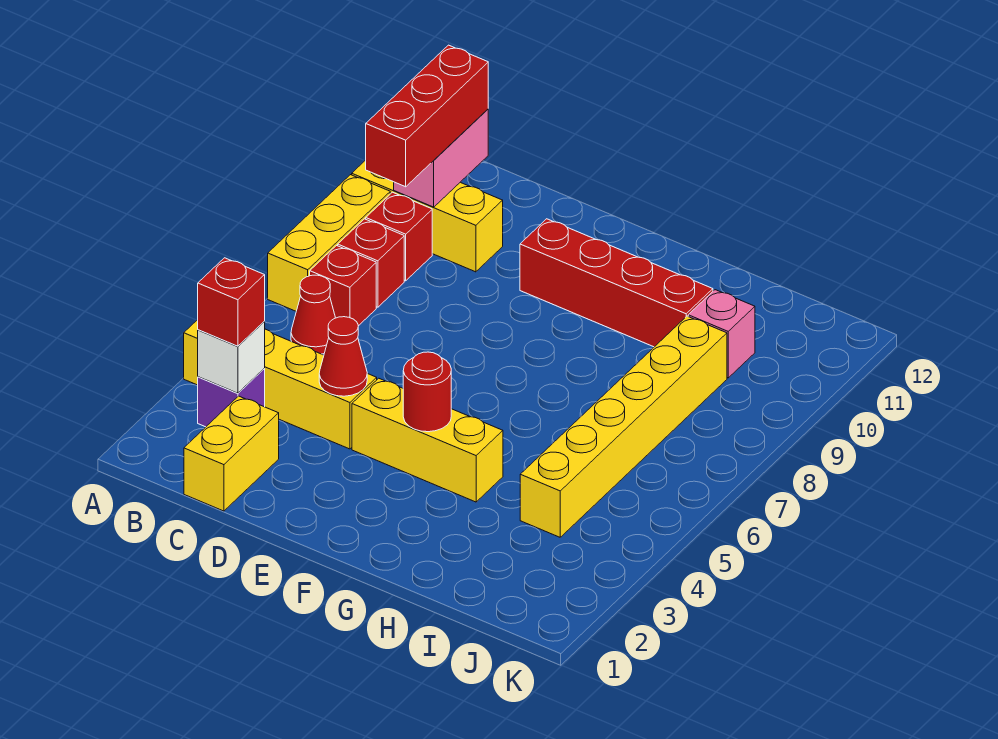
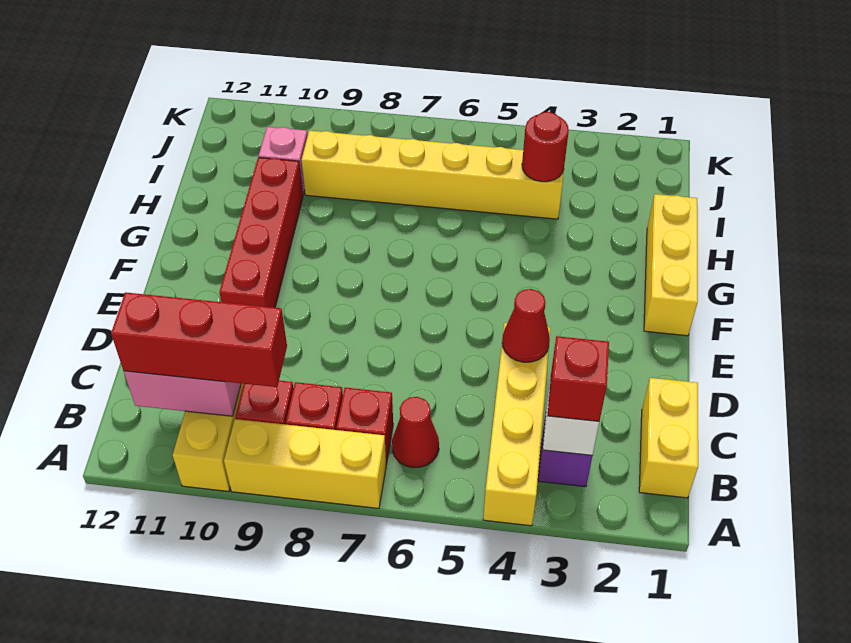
yellow brick C1:C2 level 1 -> yellow brick B1:C1 level 1
yellow brick E4:G4 level 1 -> yellow brick F1:H1 level 1
red round brick F4 level 2 -> red round brick I4 level 2

